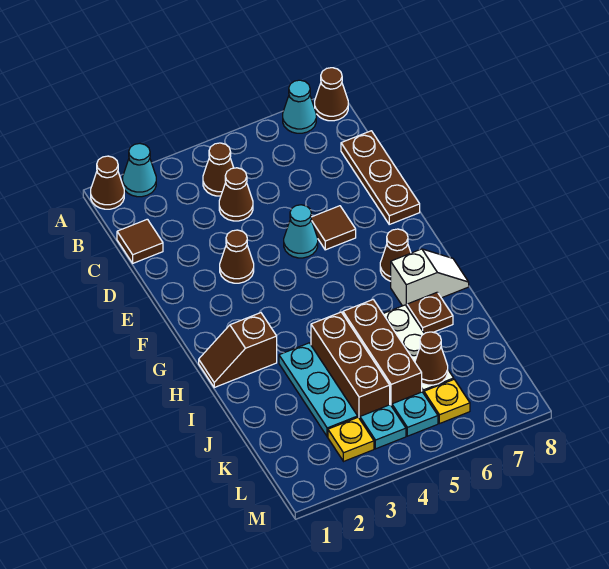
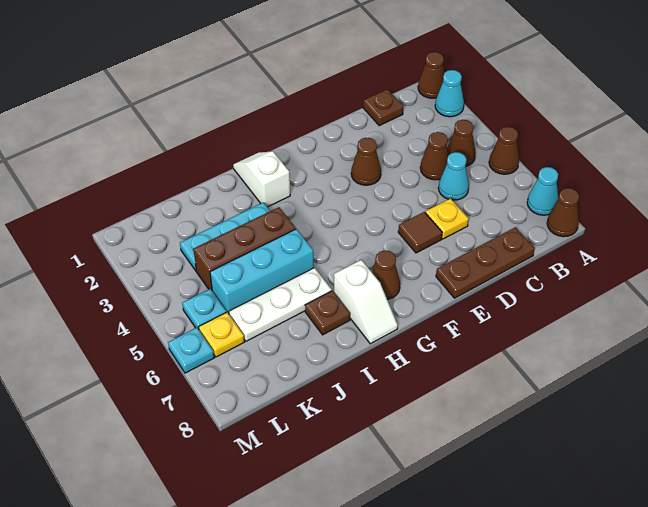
brown tile C1 level 1 -> brown plate C1 level 1
cyan cone E5 level 1 -> cyan cone C5 level 1
brown slope H1:H2 level 1 top 2 -> white slope H1:H2 level 1 top 2
brown brick I5:K5 level 1 -> cyan brick I5:K5 level 1
brown cone K6 level 2 -> brown cone A5 level 1
yellow plate L3 level 1 -> yellow plate D6 level 1
cyan plate L4 level 1 -> cyan plate M6 level 1

